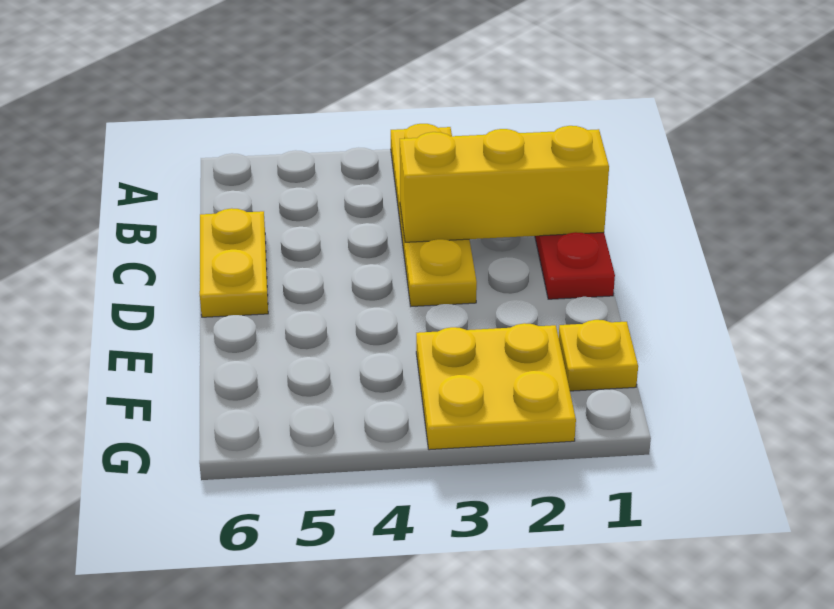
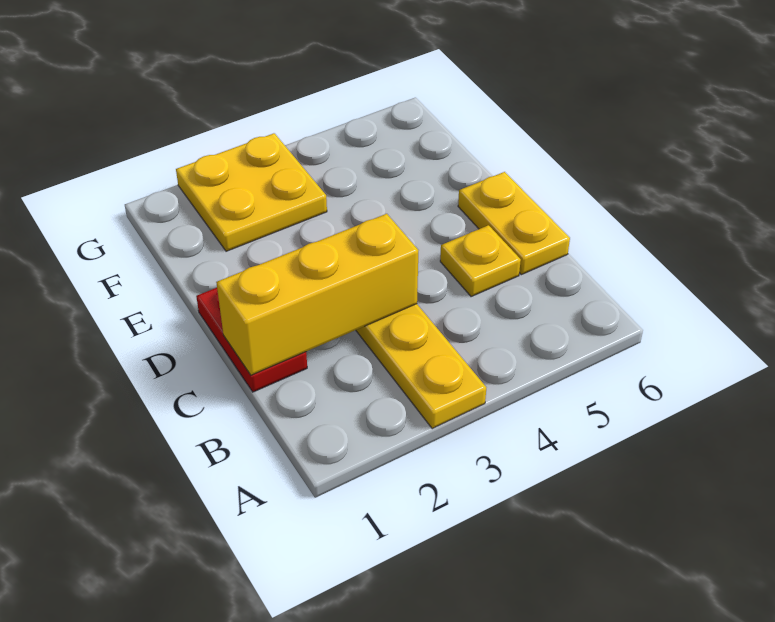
yellow plate F1 level 1 -> yellow plate C5 level 1

